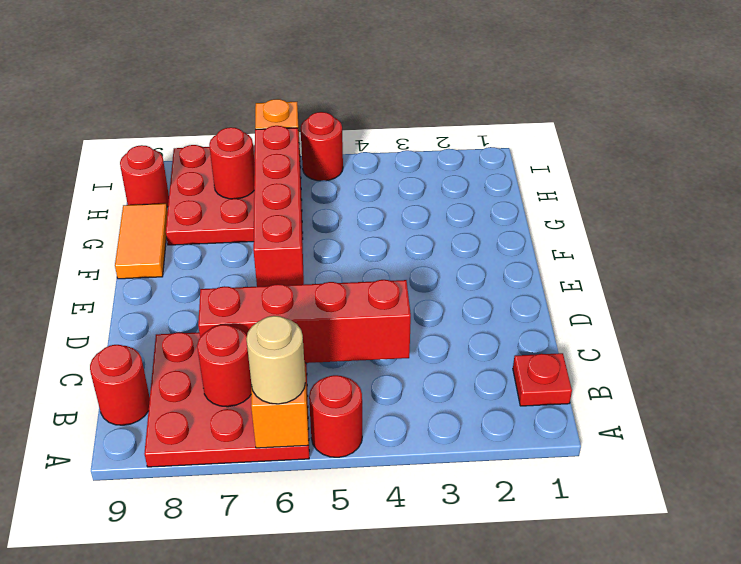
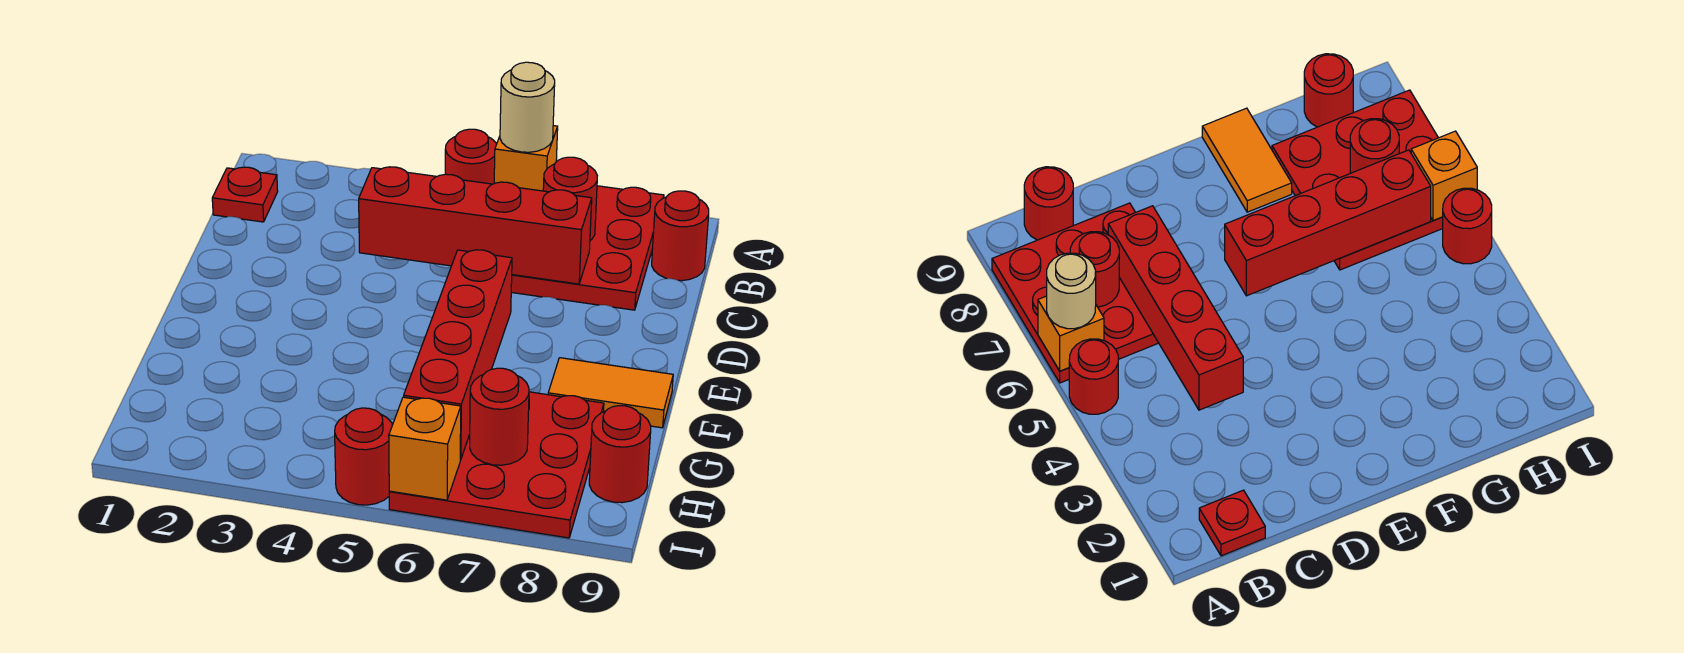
orange tile F9:G9 level 1 -> orange tile F8:F9 level 1

